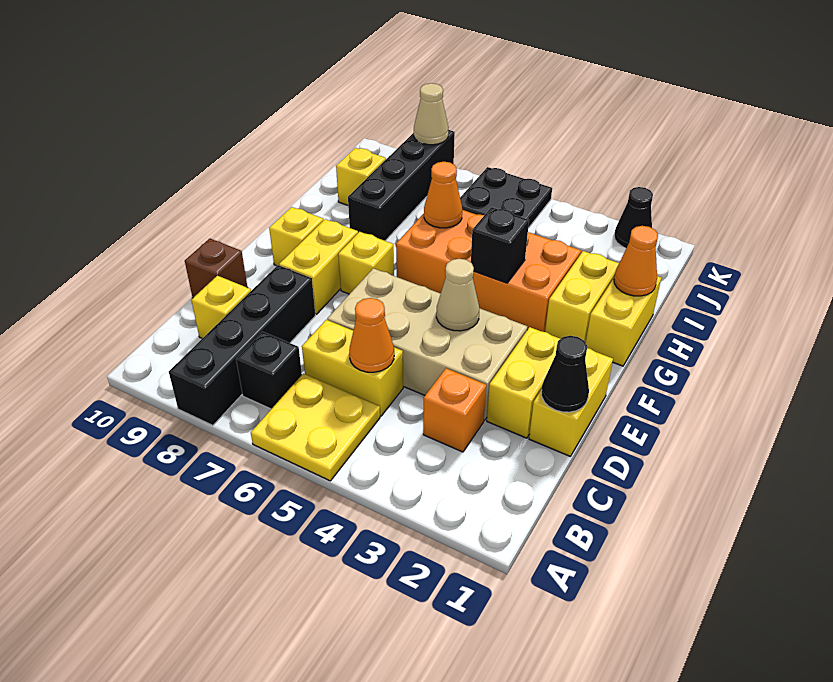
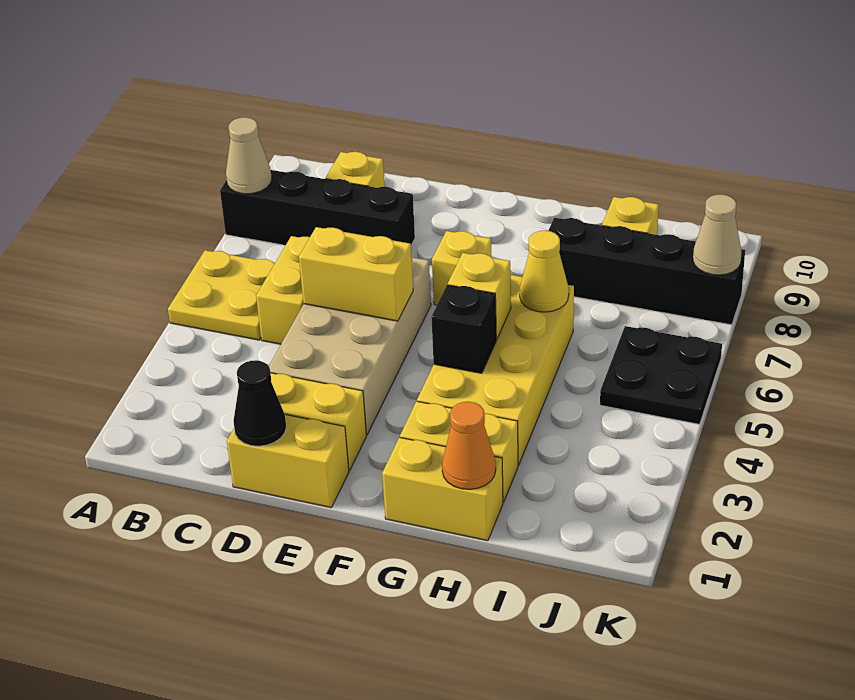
black brick B7 level 1 -> none
orange brick C3 level 1 -> none
orange cone C5 level 2 -> none
brown brick D10 level 1 -> none
tan cone E4 level 2 -> tan cone A8 level 2
yellow brick E8:F8 level 1 -> yellow brick D5:E5 level 2
yellow brick F9 level 1 -> yellow brick G5 level 2
orange brick G3:H6 level 1 -> yellow brick G3:H6 level 1
orange cone H6 level 2 -> yellow cone H6 level 2
black cone K2 level 1 -> none

